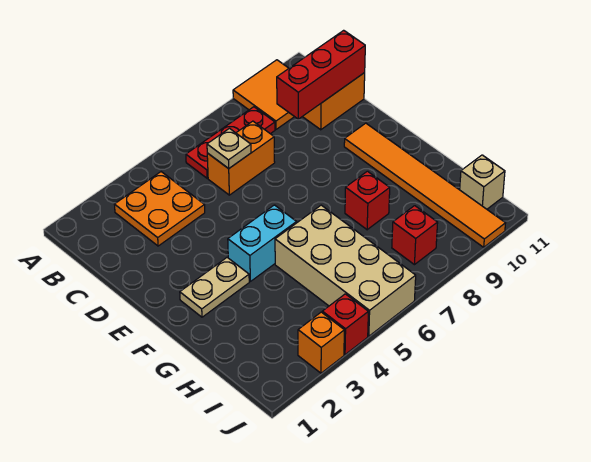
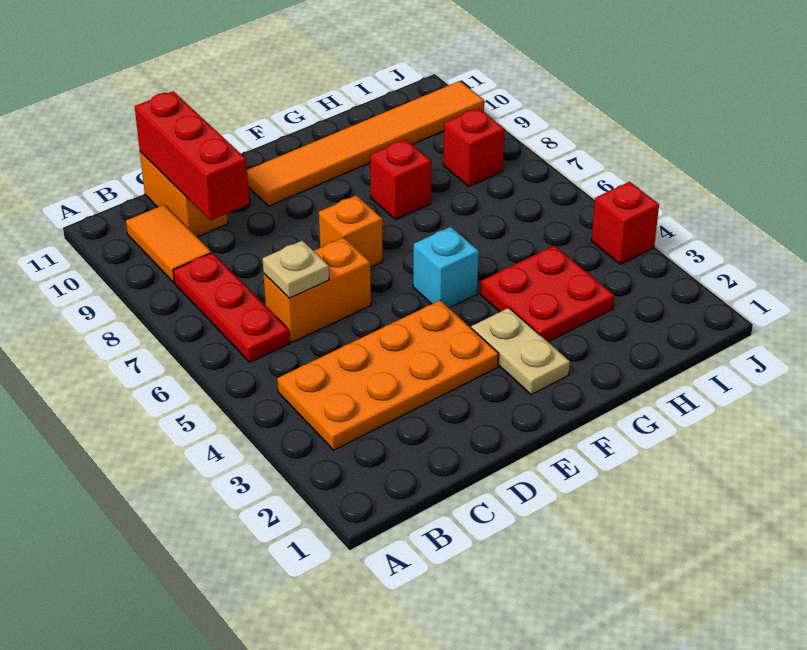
orange tile A9:B10 level 1 -> orange tile B9:B10 level 1
orange plate B3:C4 level 1 -> orange plate B3:E4 level 1
orange brick C6:C7 level 1 -> orange brick C6:D6 level 1
cyan brick F4:F5 level 1 -> cyan brick F5 level 1
none -> red plate G3:H4 level 1
tan brick G5:J6 level 1 -> none
tan brick I11 level 1 -> none
orange brick J3 level 1 -> orange brick E7 level 1

